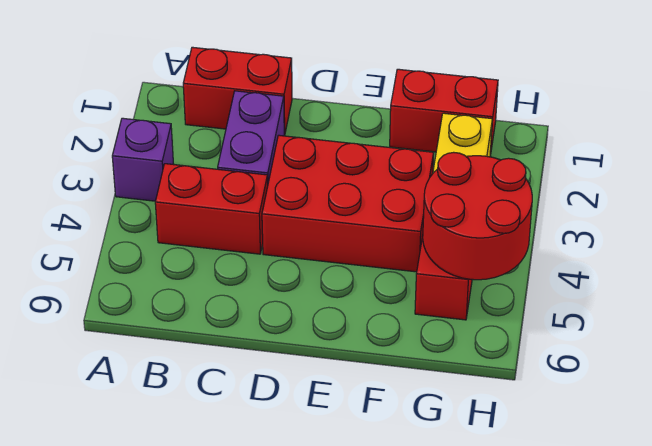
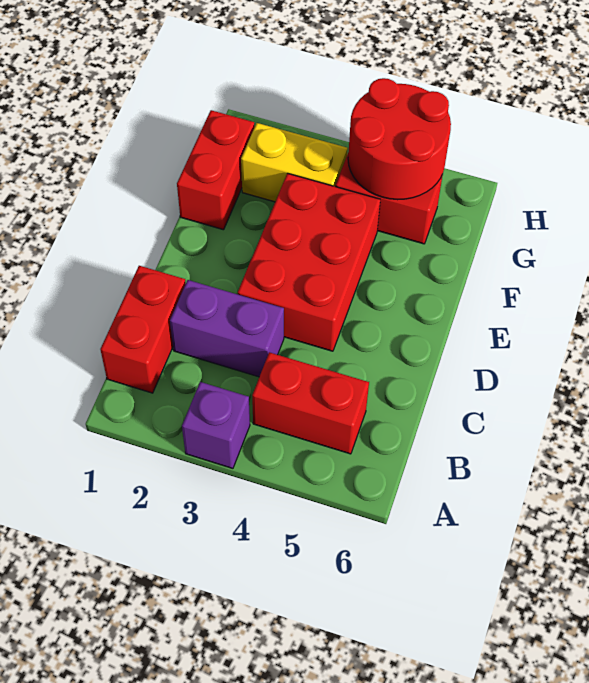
red brick B4:C4 level 1 -> red brick B4:B5 level 1

